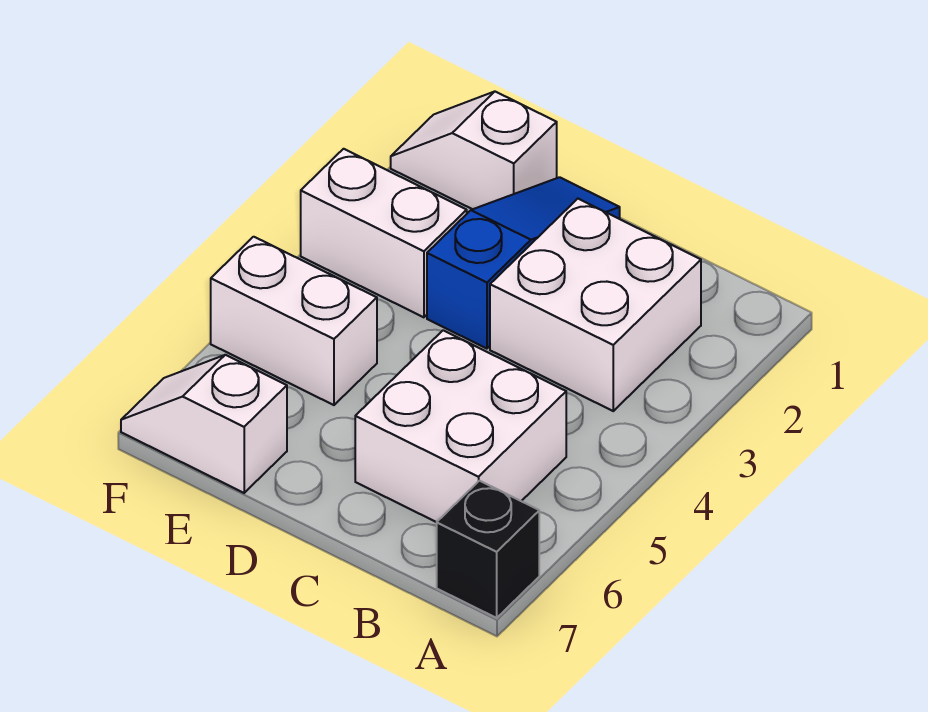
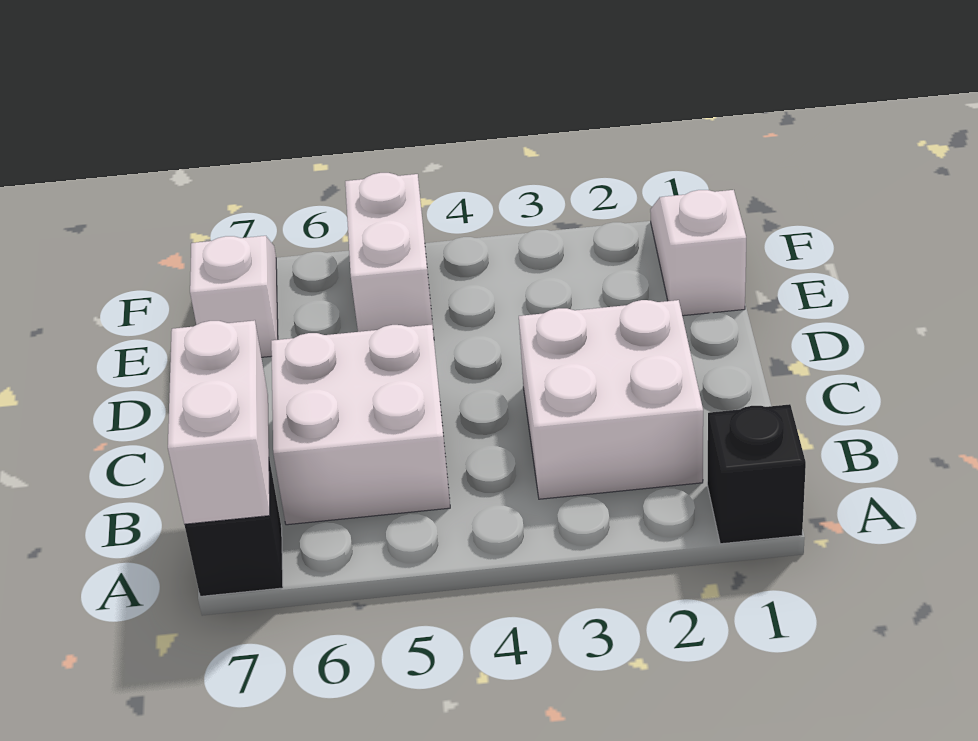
none -> black brick A1 level 1
blue slope D1:D3 level 1 top 3 -> none
white brick E3:F3 level 1 -> white brick A7:B7 level 2

